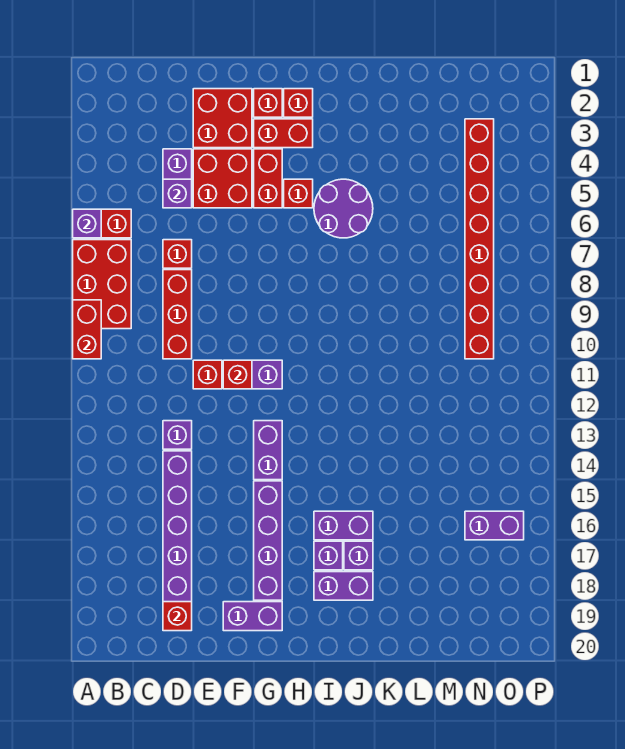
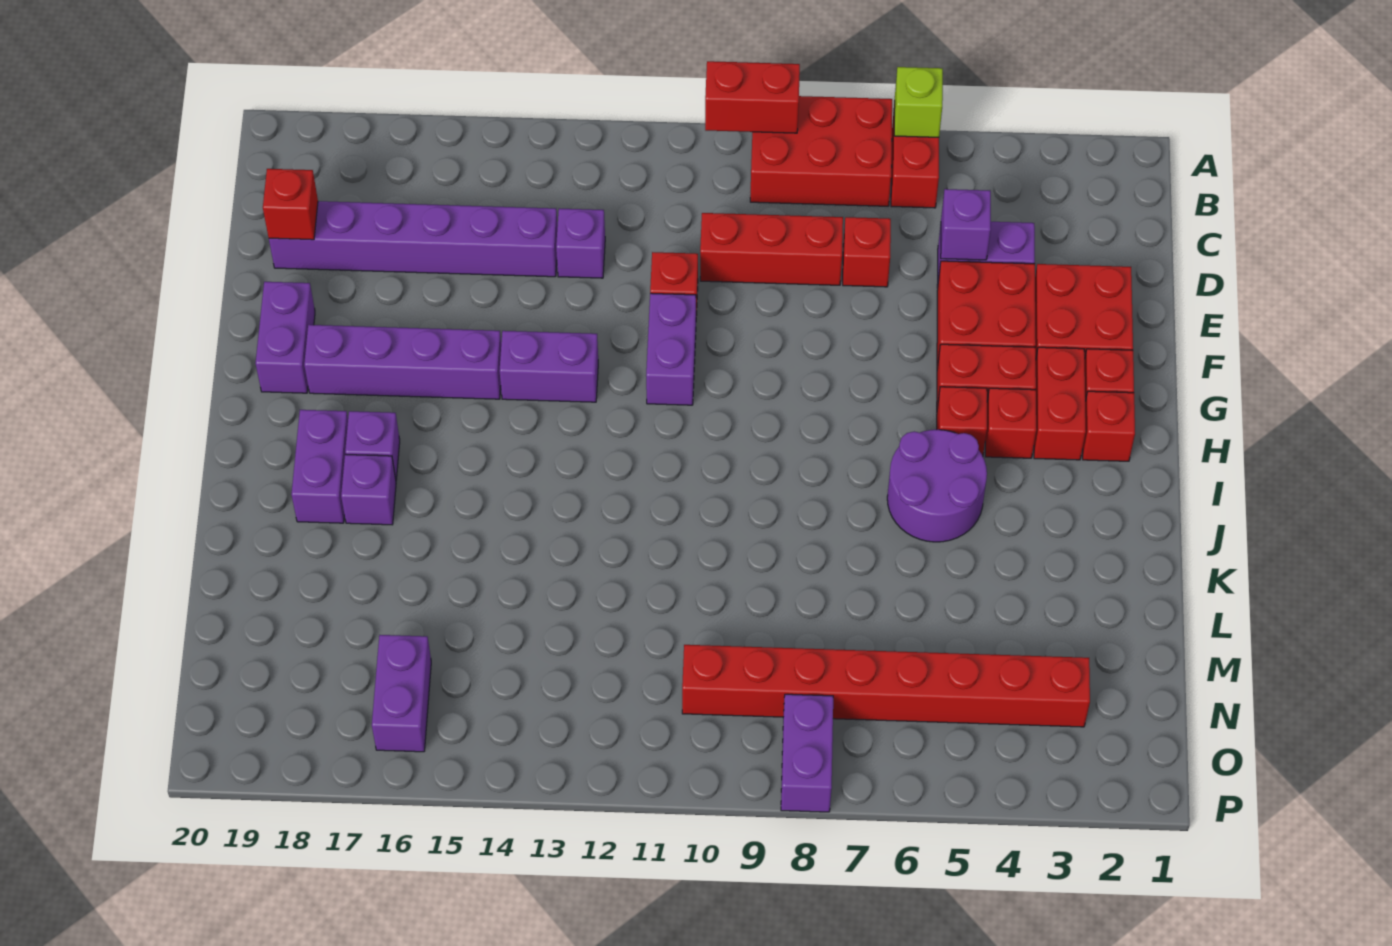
purple brick A6 level 2 -> lime brick A6 level 2
red brick F11 level 2 -> red brick H4 level 1
purple brick I16:J16 level 1 -> purple brick O8:P8 level 1

